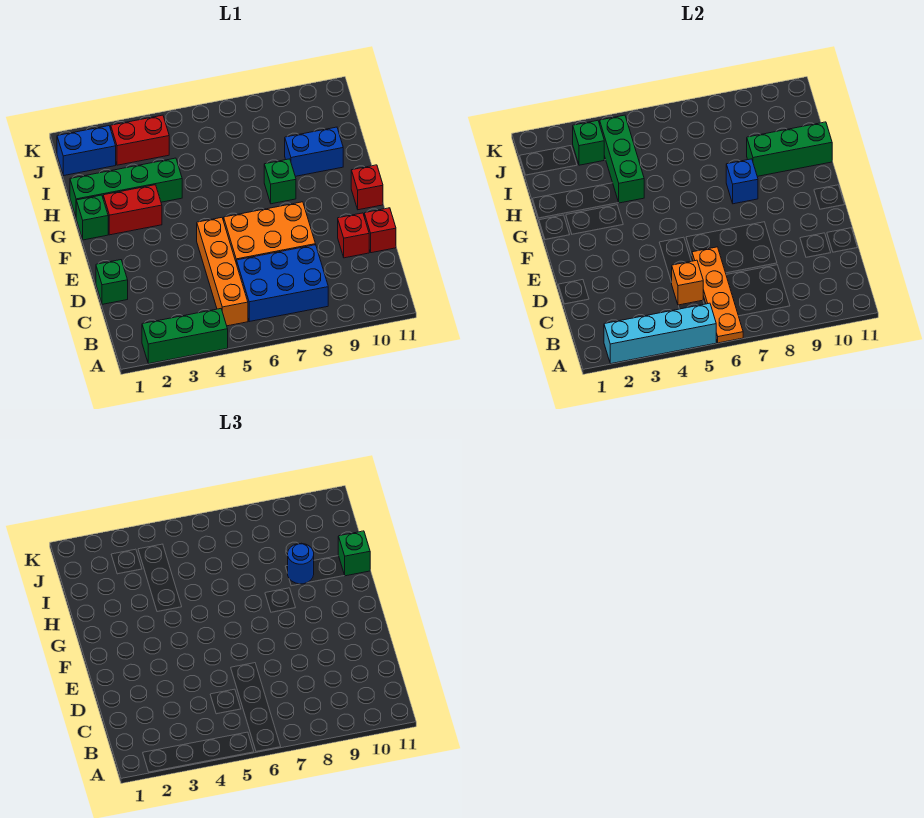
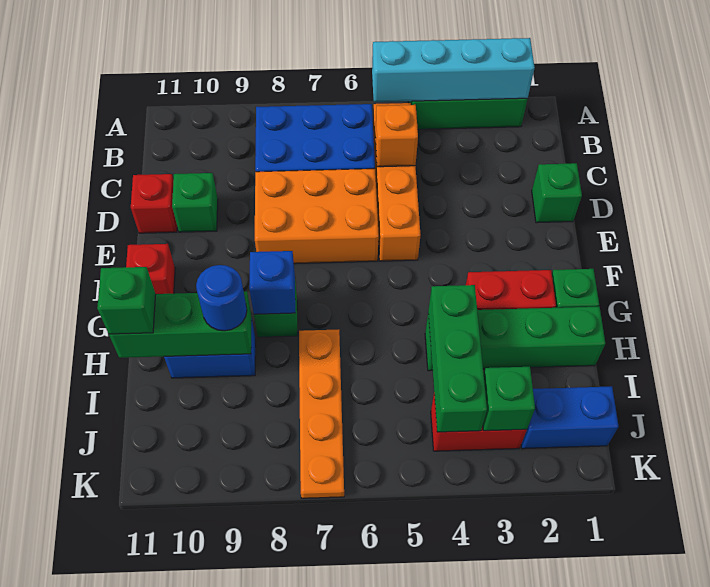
orange plate A6:D6 level 2 -> orange plate H7:K7 level 1
red brick D10 level 1 -> green brick D10 level 1

